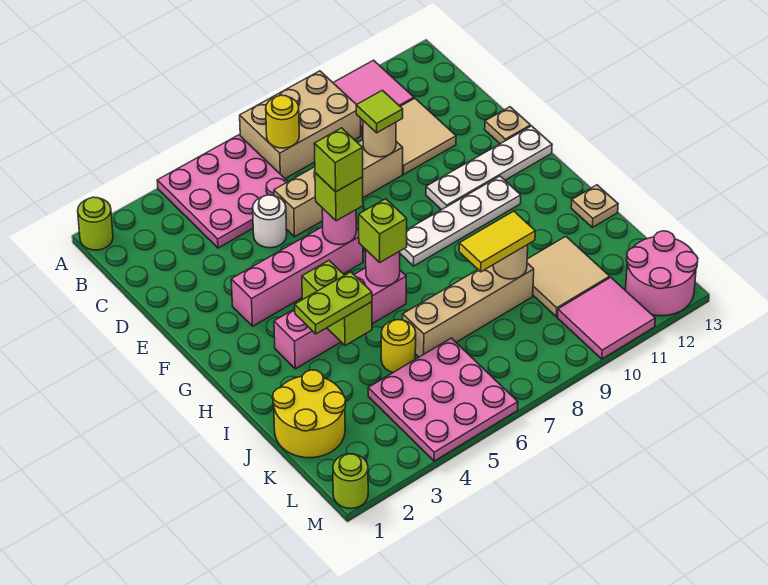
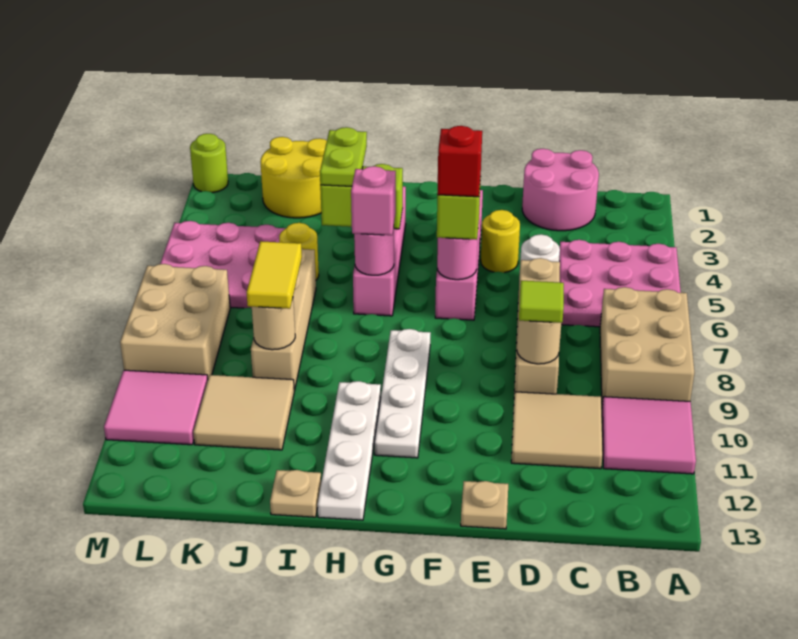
lime round brick A1 level 1 -> none
yellow round brick B7 level 2 -> yellow round brick E4 level 1
lime brick F6 level 4 -> red brick F6 level 4
white plate F10:F13 level 1 -> white plate H10:H13 level 1
lime brick H6 level 3 -> pink brick H6 level 3
none -> tan brick L7:M9 level 1
pink round brick L12:M13 level 1 -> pink round brick C1:D2 level 1

